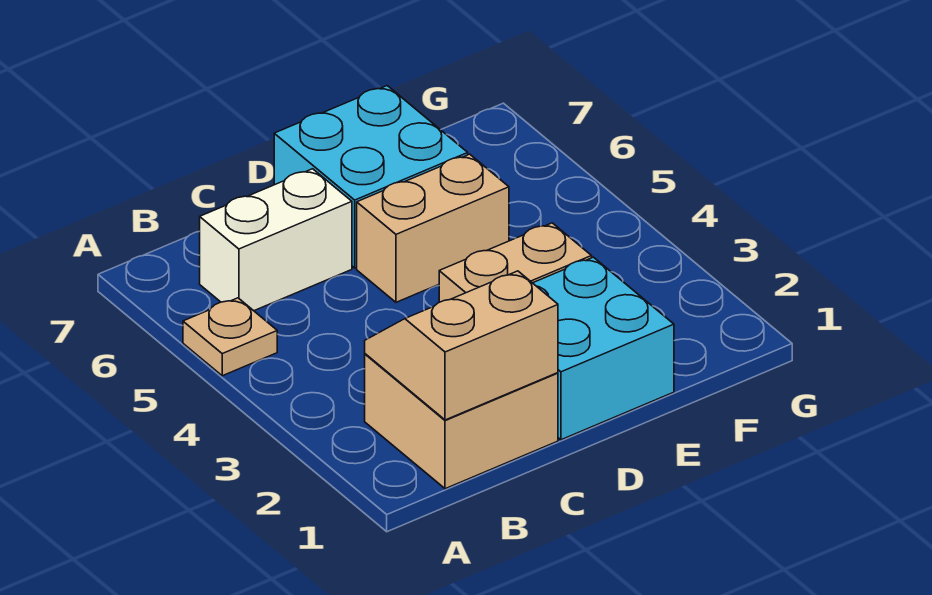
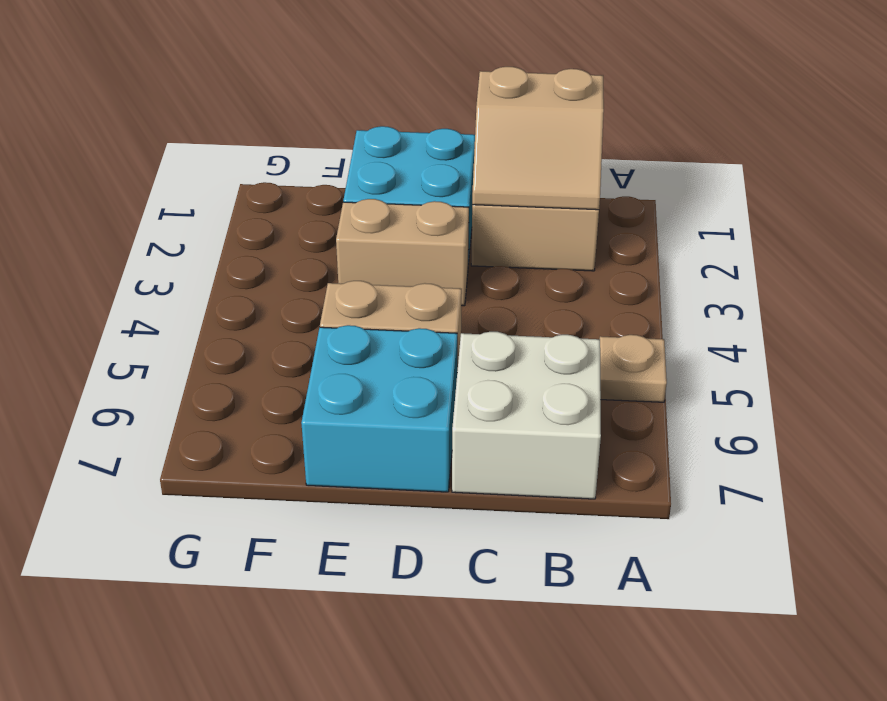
white brick B6:C6 level 1 -> white brick B6:C7 level 1

